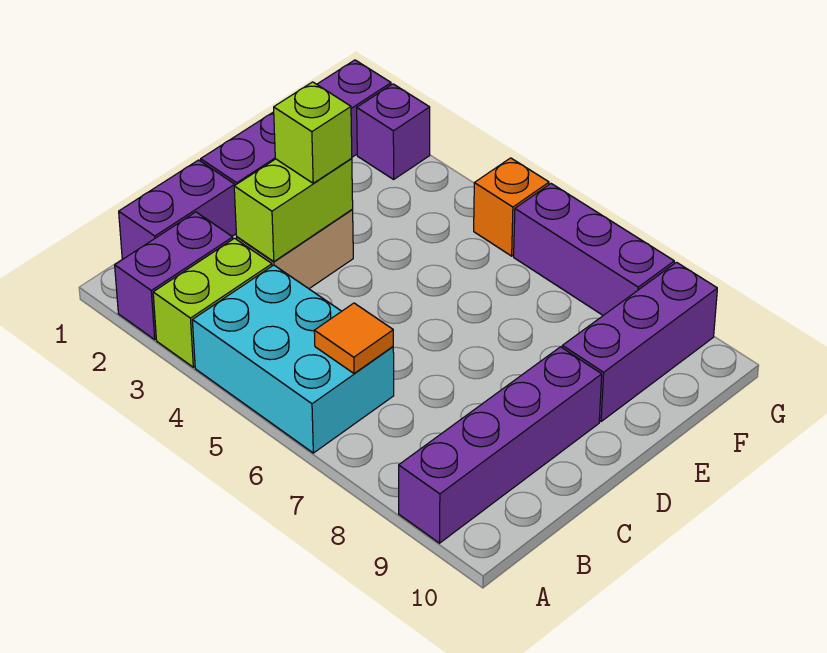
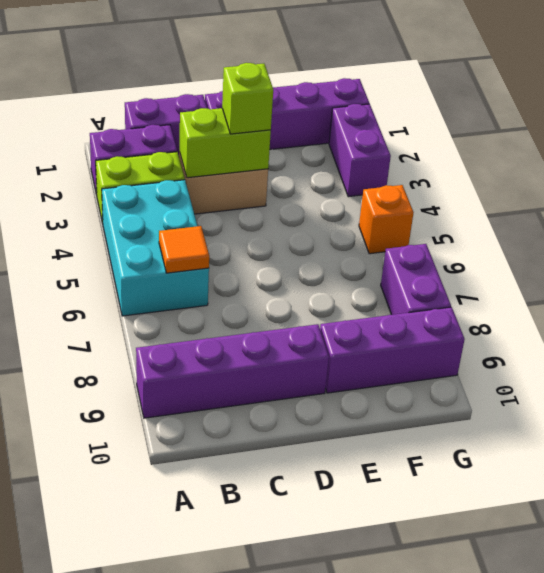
purple brick G2 level 1 -> purple brick G2:G3 level 1
purple brick G6:G8 level 1 -> purple brick G7:G8 level 1

